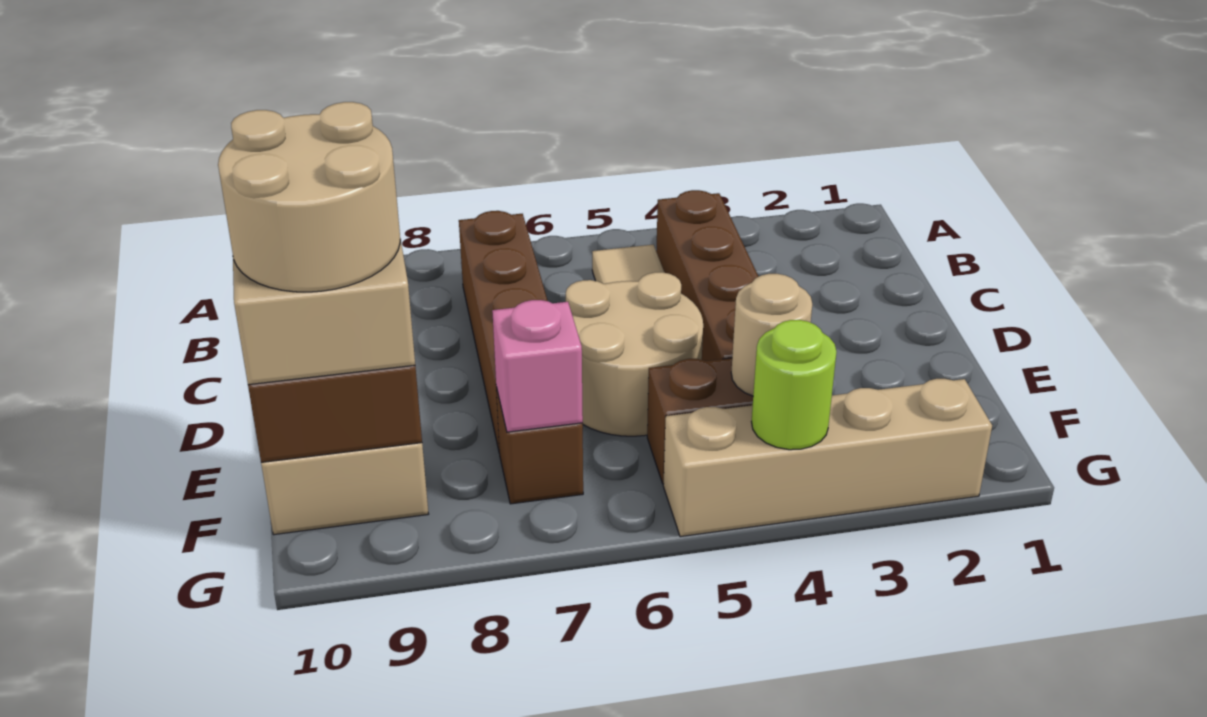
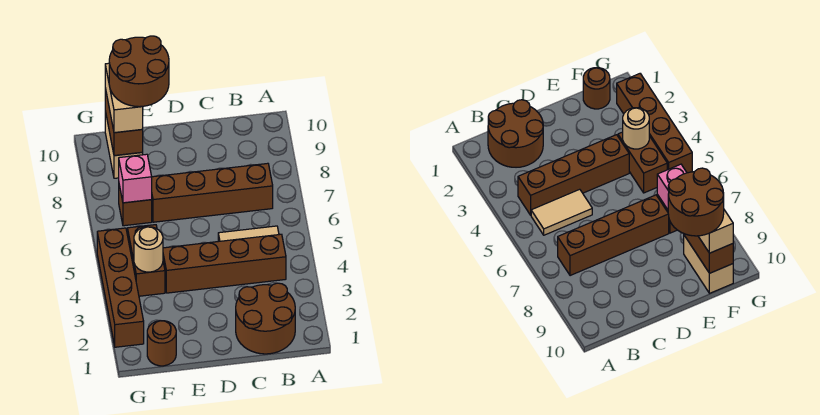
none -> brown round brick B1:C2 level 1
tan round brick D5:E6 level 1 -> none
tan round brick E9:F10 level 4 -> brown round brick E9:F10 level 4
none -> brown round brick F1 level 1
tan brick G2:G5 level 1 -> brown brick G2:G5 level 1
lime round brick G4 level 2 -> none

